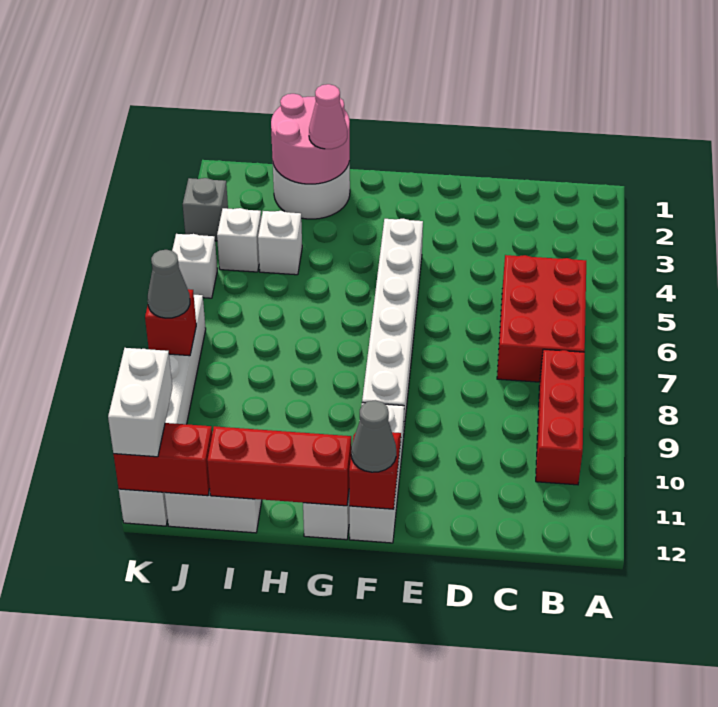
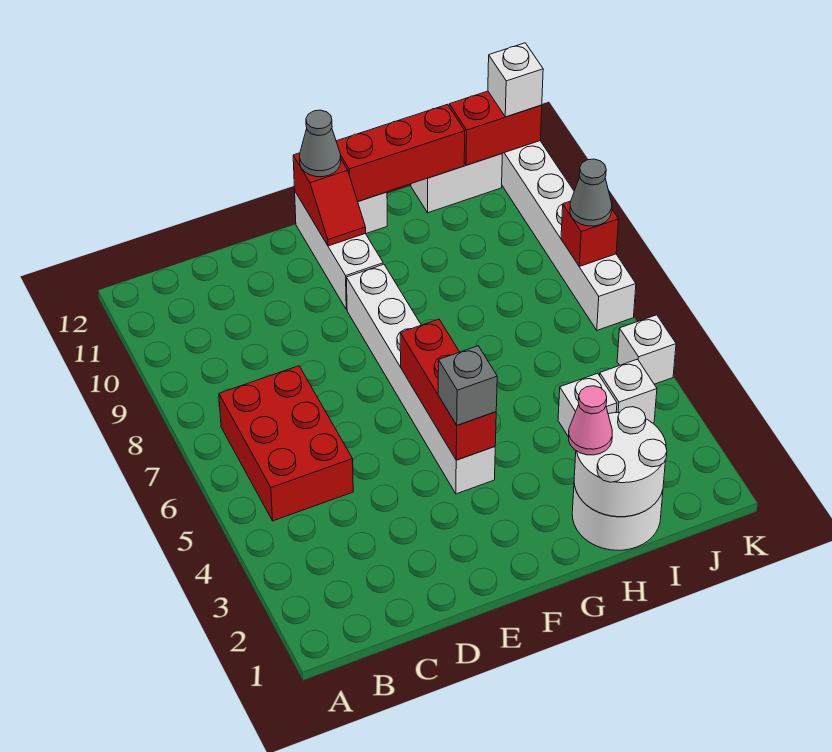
red brick B8:B10 level 1 -> red brick F4:F6 level 2
pink round brick H1:I2 level 2 -> white round brick H1:I2 level 2
grey brick K3 level 1 -> grey brick F4 level 3
white brick K11:K12 level 3 -> white brick K12 level 3

